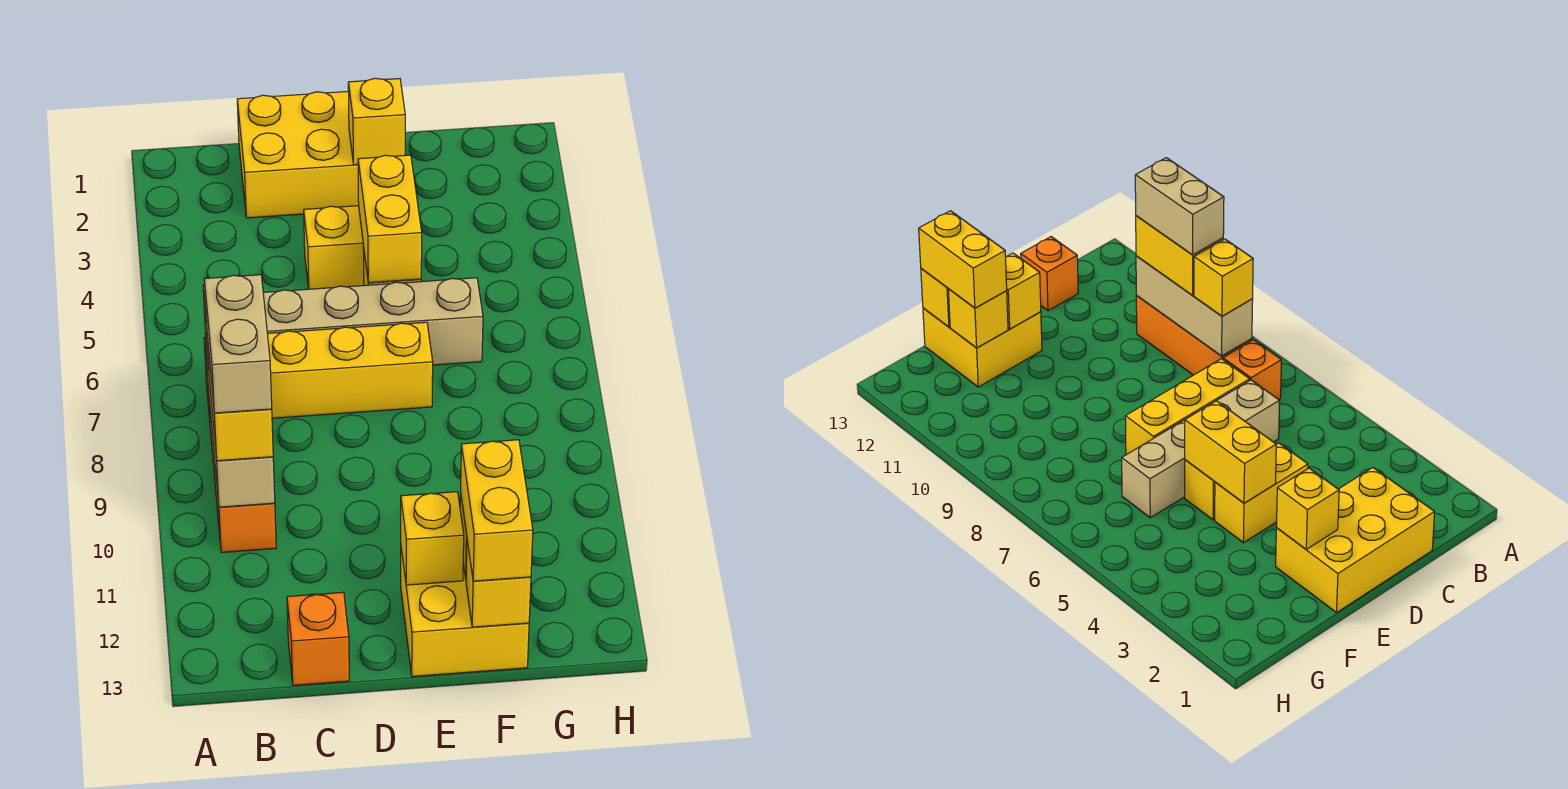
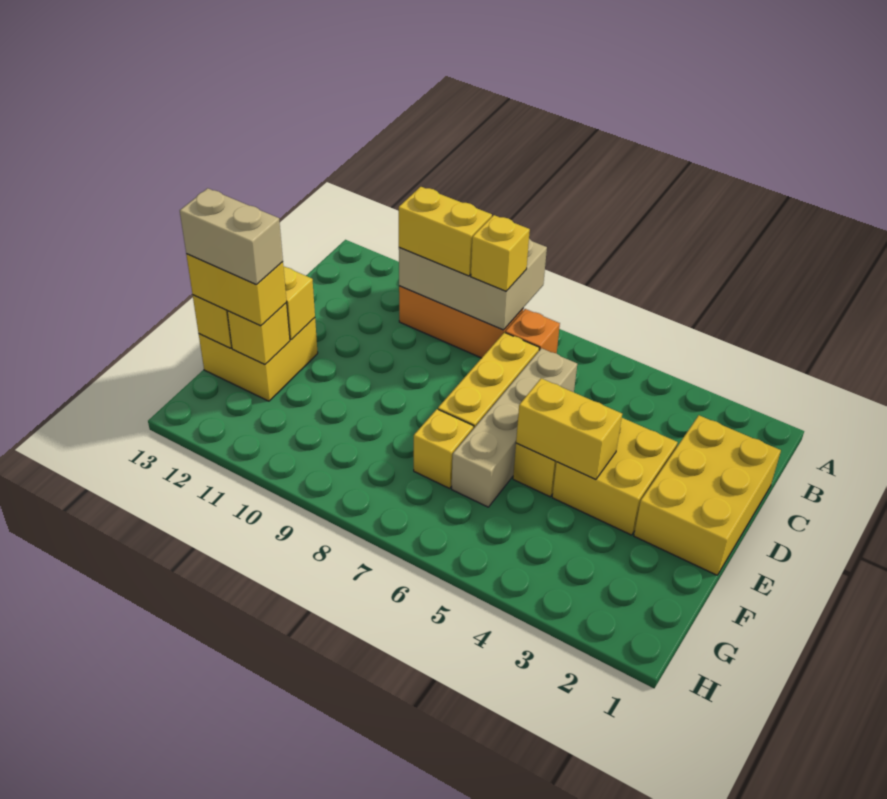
tan brick B8:B10 level 2 -> tan brick A8:B10 level 2
tan brick B9:B10 level 4 -> tan brick F12:F13 level 4
orange brick C13 level 1 -> none
yellow brick D4:E4 level 1 -> yellow brick D3:E4 level 1
yellow brick E2 level 2 -> yellow brick F7 level 1

